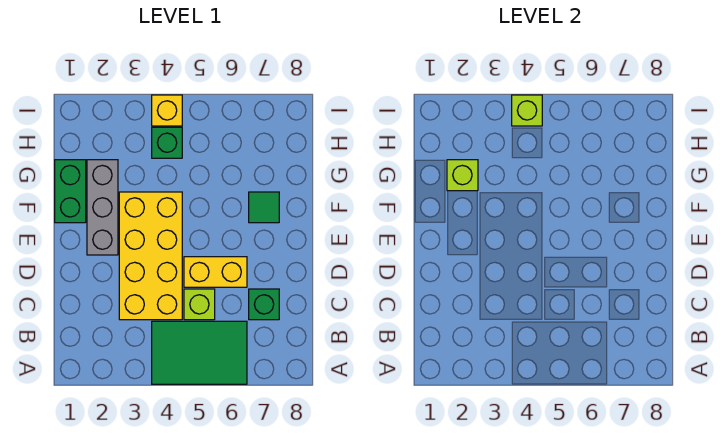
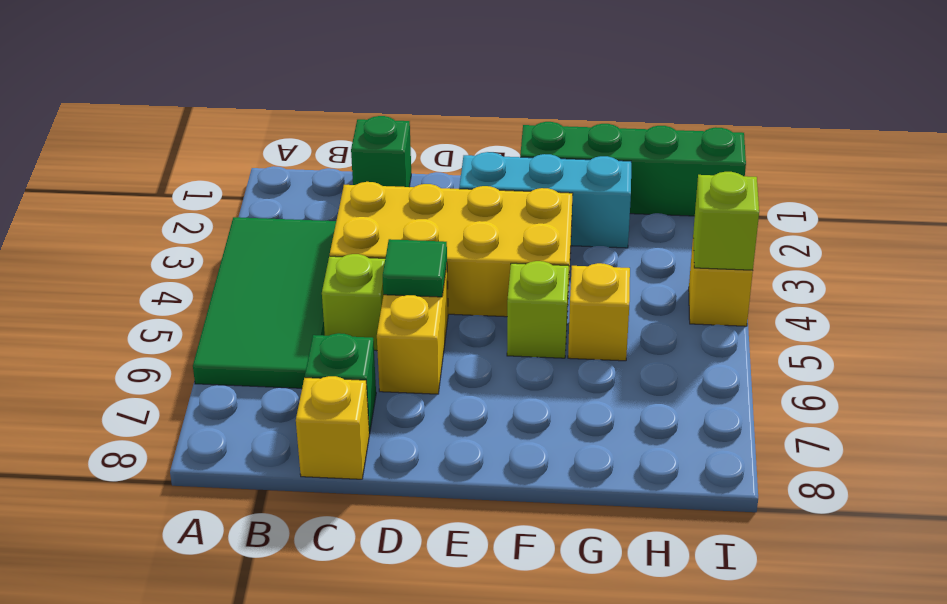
green tile A4:B6 level 1 -> green tile A3:B6 level 1
none -> yellow brick C8 level 1
grey brick E2:G2 level 1 -> cyan brick E2:G2 level 1
green brick F1:G1 level 1 -> green brick F1:I1 level 1
green tile F7 level 1 -> green tile D5 level 2
lime brick G2 level 2 -> lime brick F5 level 1
none -> yellow brick G5 level 1
green brick H4 level 1 -> green brick C1 level 1

